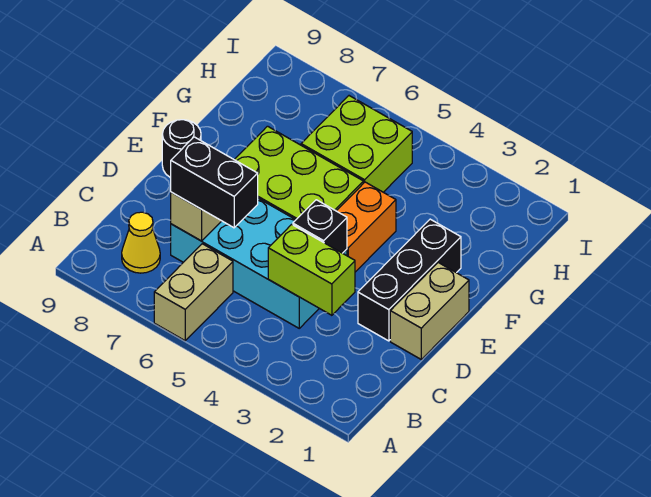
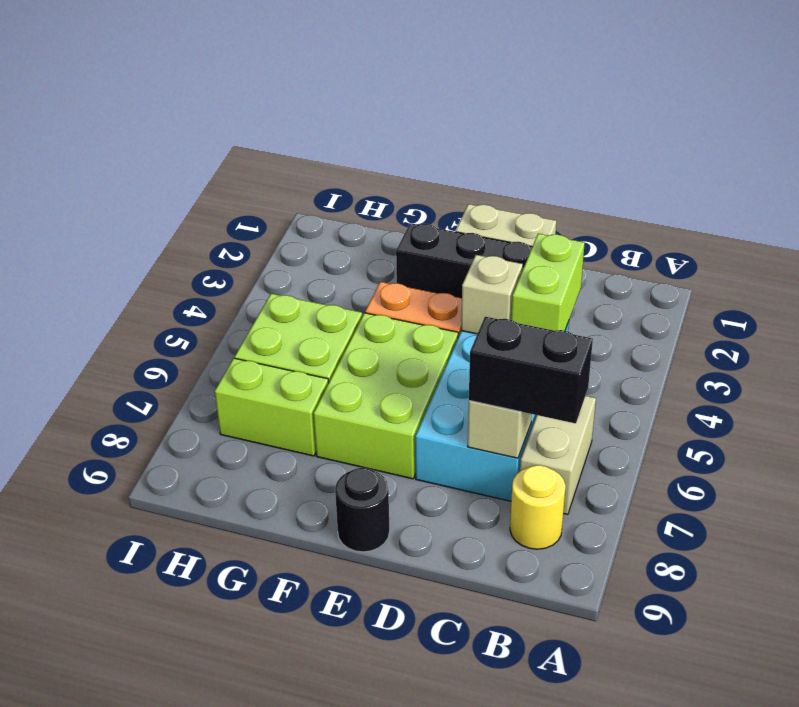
tan brick A6:B6 level 1 -> tan brick B6:B7 level 1
yellow cone B8 level 1 -> yellow round brick B8 level 1
black brick C6:C7 level 3 -> black brick B7:C7 level 3
black brick D4 level 2 -> tan brick D4 level 2
none -> lime brick G7:H7 level 1

